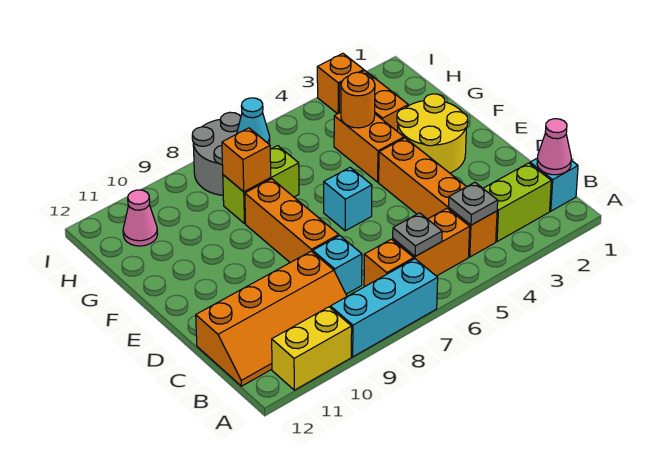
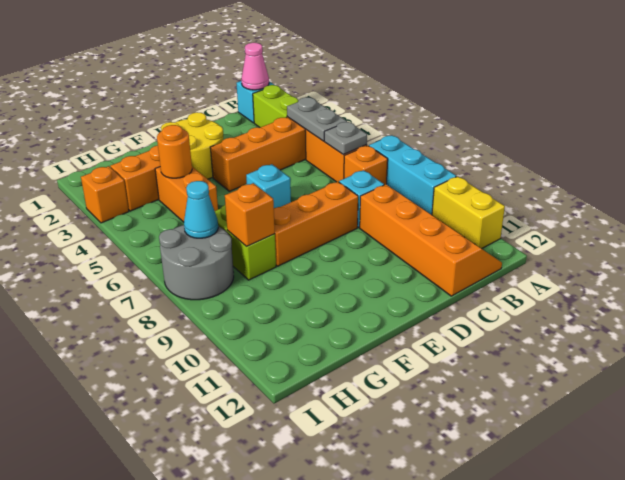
grey plate B4 level 2 -> grey plate B4:B5 level 2
orange brick F4:G4 level 1 -> orange brick G4:G5 level 1
pink cone H11 level 1 -> none

